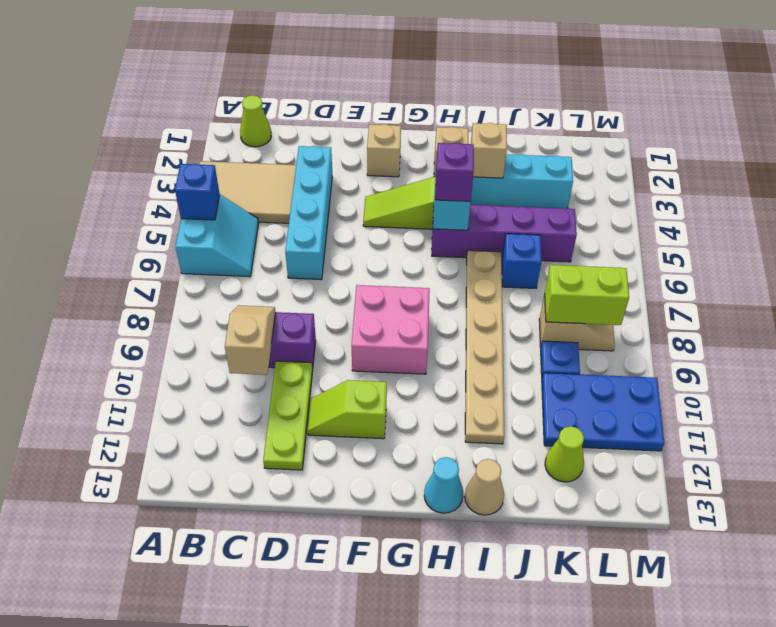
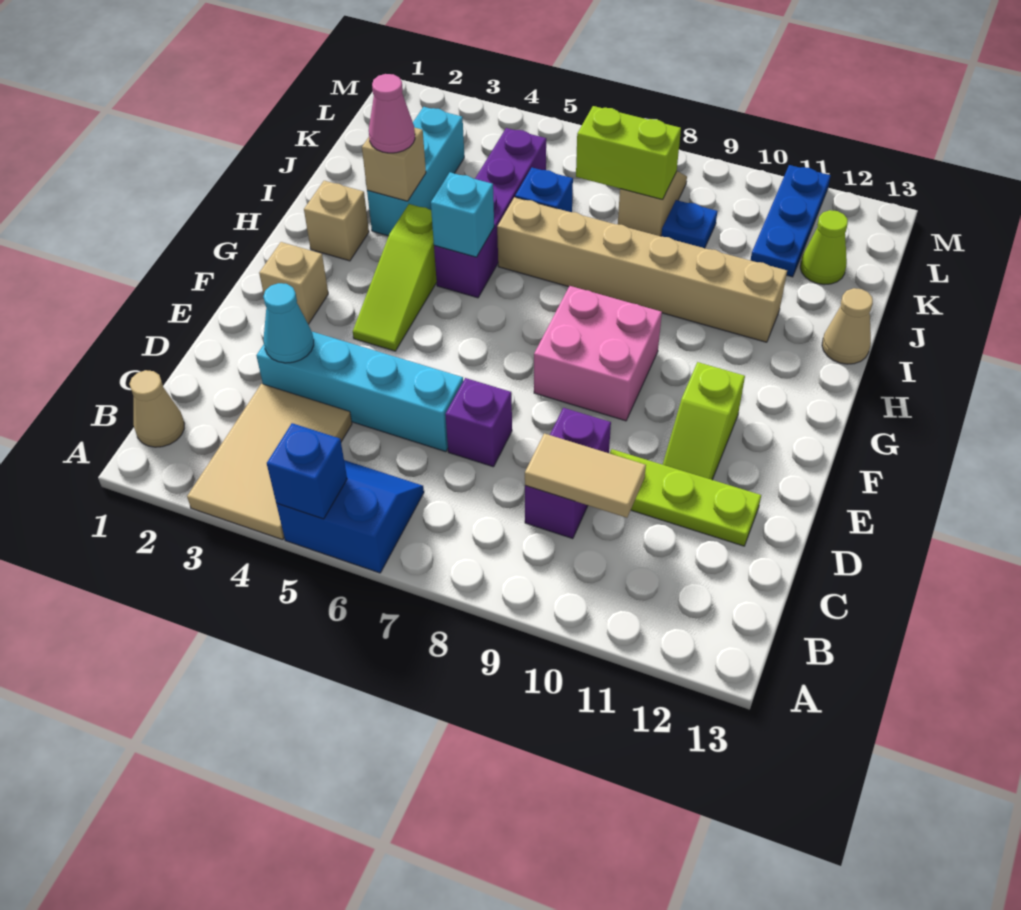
cyan slope A5:B6 level 1 top A -> blue slope A5:B6 level 1 top A
lime cone B1 level 1 -> tan cone B1 level 1
tan slope C9:C10 level 2 top 10 -> tan tile C9:C10 level 2
purple brick H5 level 3 -> purple brick D7 level 1
cyan cone H13 level 1 -> cyan cone D3 level 2
none -> pink cone I3 level 3
tan plate I6:I11 level 1 -> tan brick I6:I11 level 1
lime brick K8:L8 level 2 -> lime brick K7:K8 level 2
blue plate K10:M11 level 1 -> blue plate K11:M11 level 1

